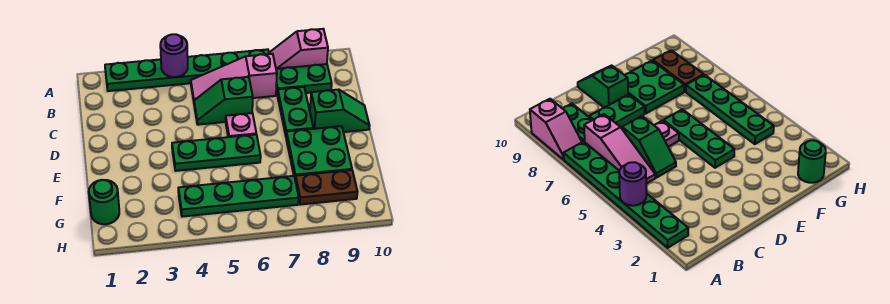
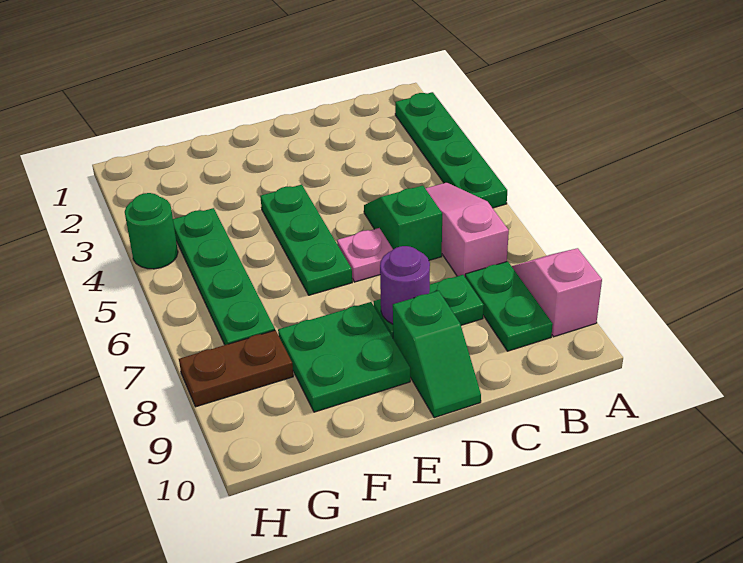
green plate A2:A7 level 1 -> green plate A2:A5 level 1
purple round brick A4 level 2 -> purple round brick D8 level 2
green round brick G1 level 1 -> green round brick H4 level 1
brown plate G8:G9 level 1 -> brown plate G8:H8 level 1

